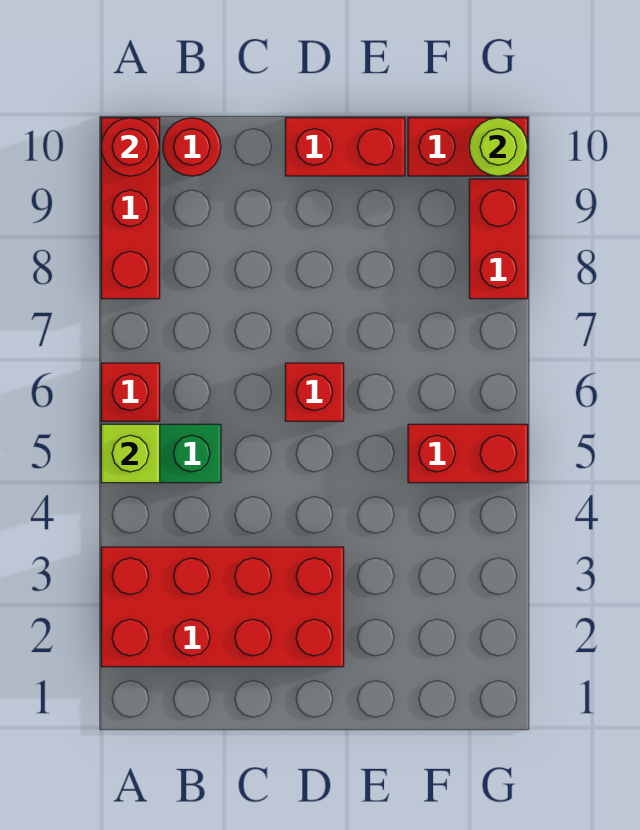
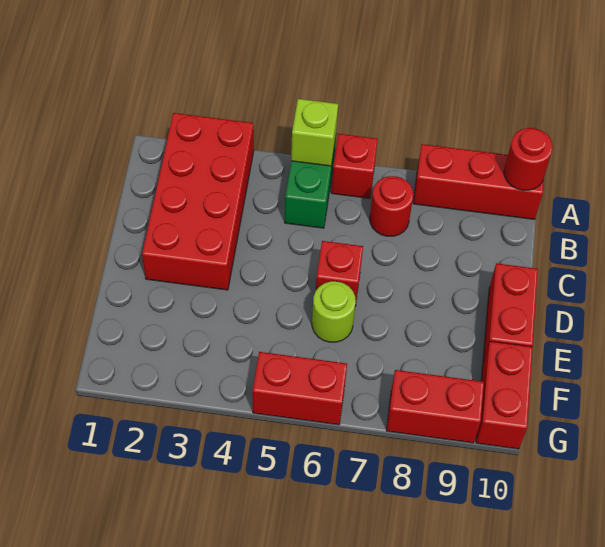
red round brick B10 level 1 -> red round brick B7 level 1
red brick F5:G5 level 1 -> red brick G5:G6 level 1
lime round brick G10 level 2 -> lime round brick E6 level 1

